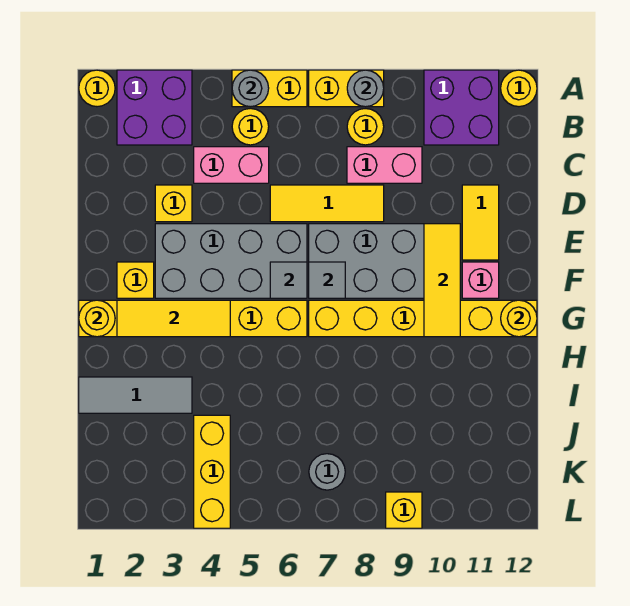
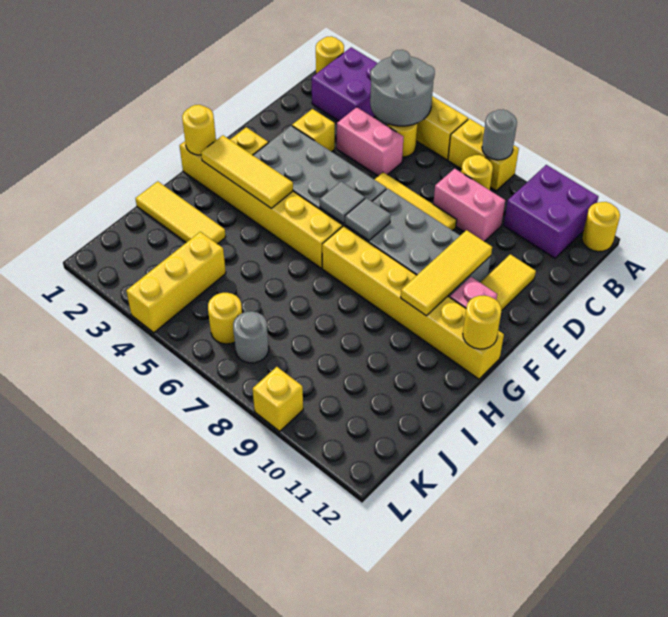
grey round brick A5 level 2 -> grey round brick A4:B5 level 2
grey tile I1:I3 level 1 -> yellow tile I1:I3 level 1
none -> yellow round brick K6 level 1

